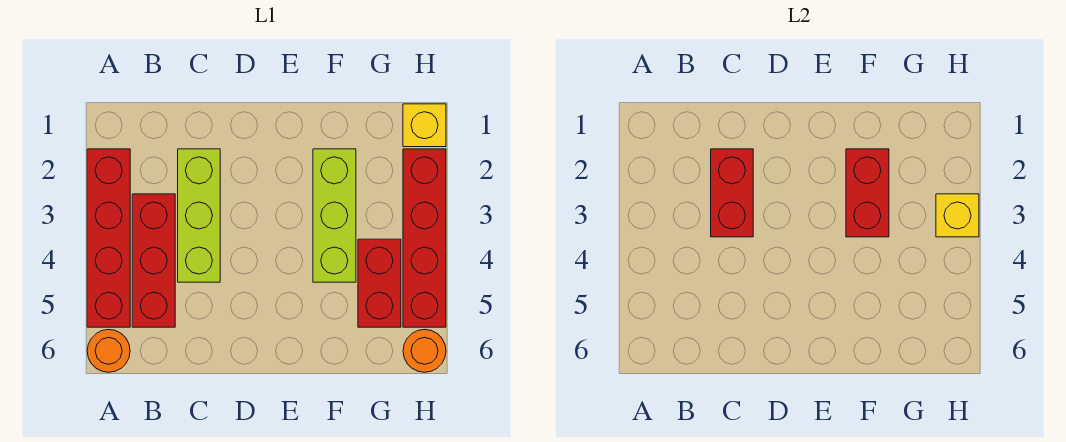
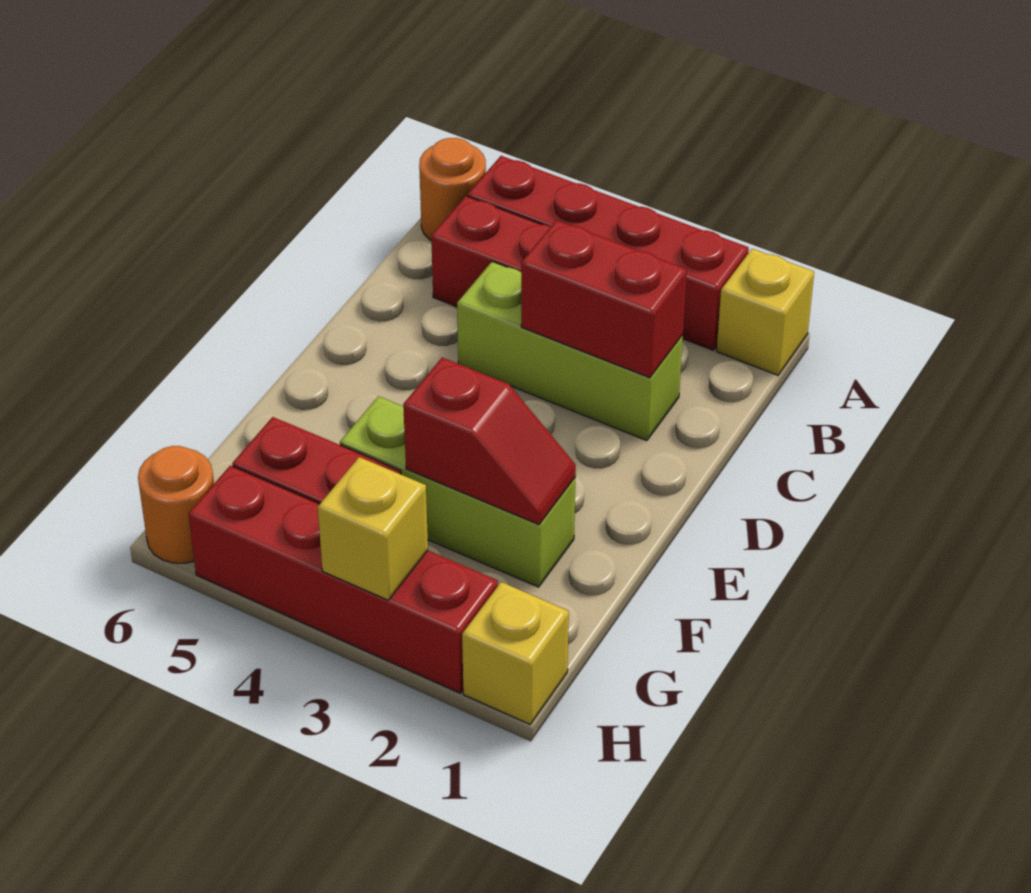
none -> yellow brick A1 level 1
red brick F2:F3 level 2 -> red slope F2:F3 level 2 top 3

